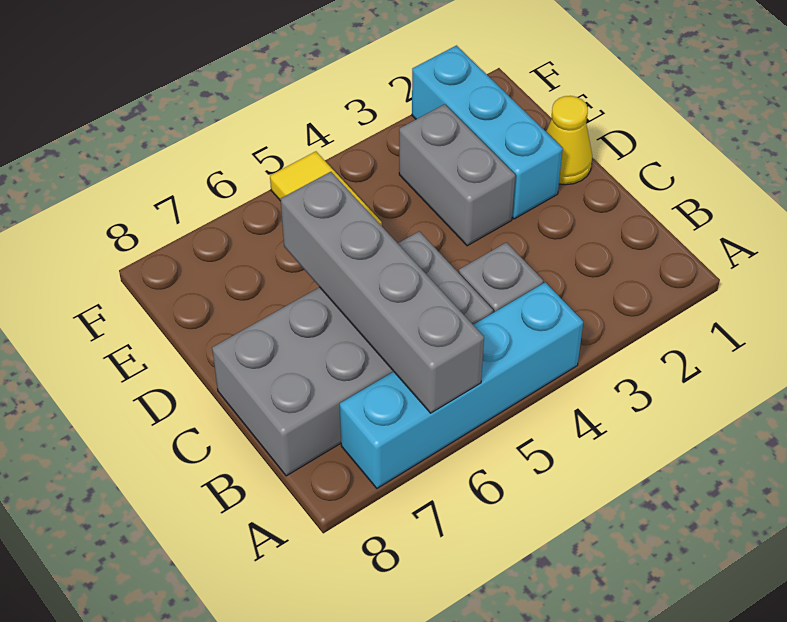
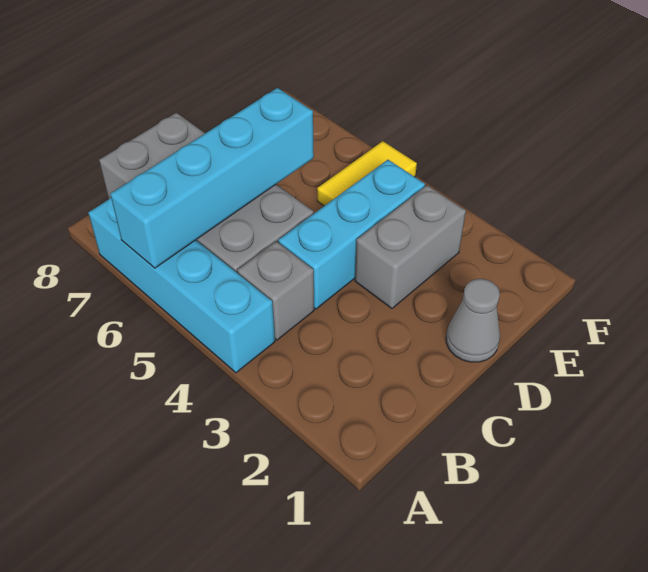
grey brick A6:D6 level 2 -> cyan brick A6:D6 level 2
yellow cone D1 level 1 -> grey cone D1 level 1
cyan brick D2:F2 level 1 -> cyan brick C4:E4 level 1

